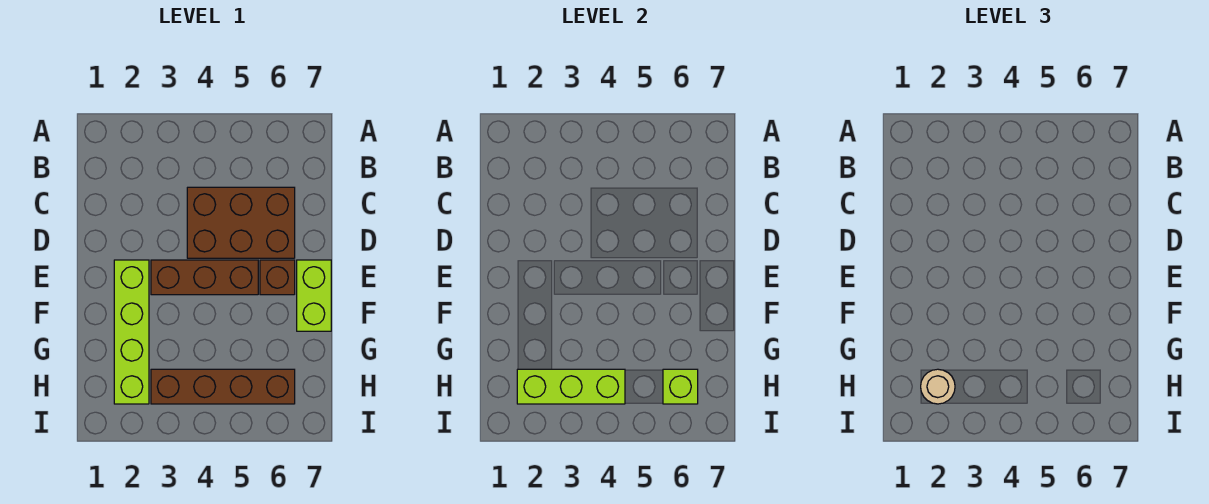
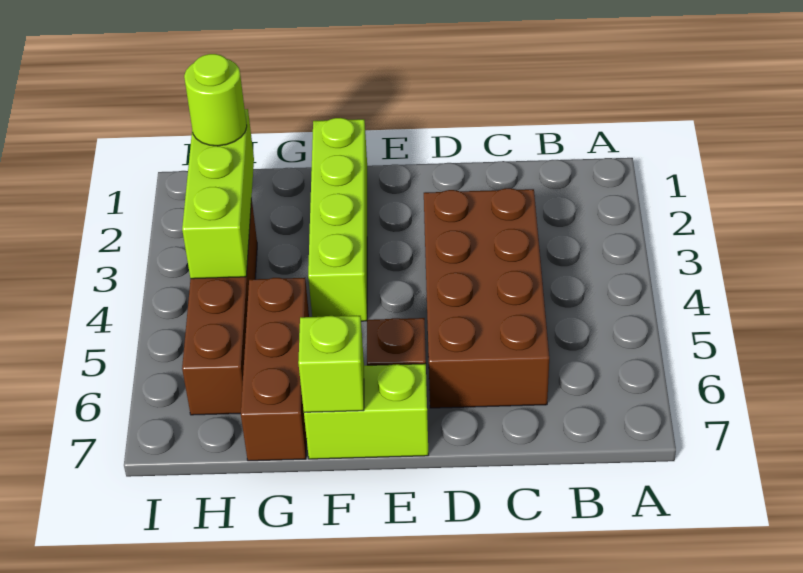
brown brick C4:D6 level 1 -> brown brick C3:D6 level 1
lime brick E2:H2 level 1 -> lime brick F1:F4 level 1
brown brick E3:E5 level 1 -> brown brick G5:G7 level 1
tan round brick H2 level 3 -> lime round brick H2 level 3
lime brick H6 level 2 -> lime brick F7 level 2

